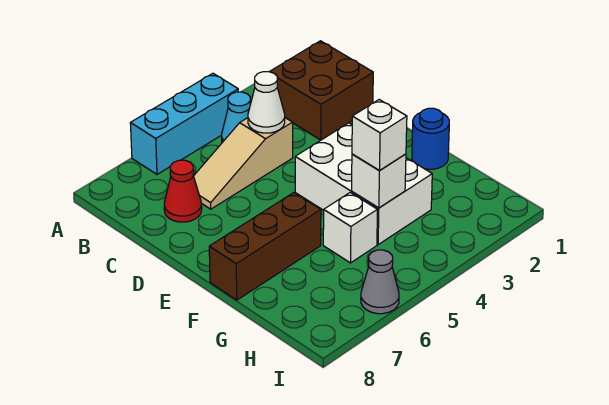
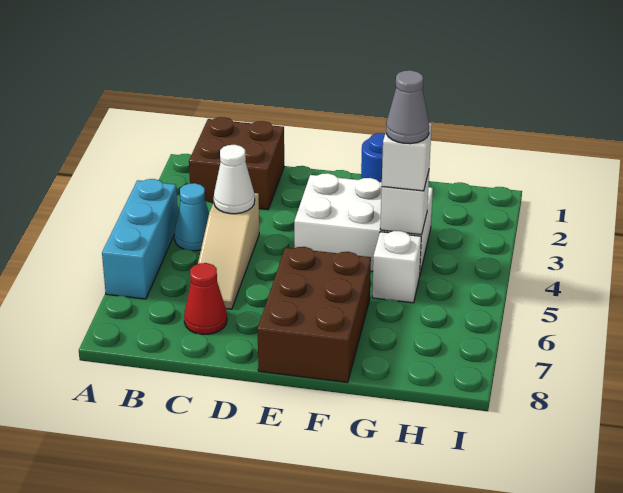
brown brick F6:F8 level 1 -> brown brick E6:F8 level 1
grey cone I6 level 1 -> grey cone G4 level 4

